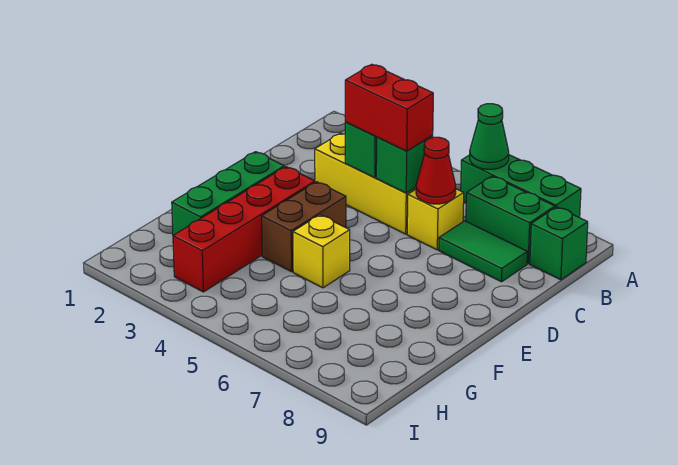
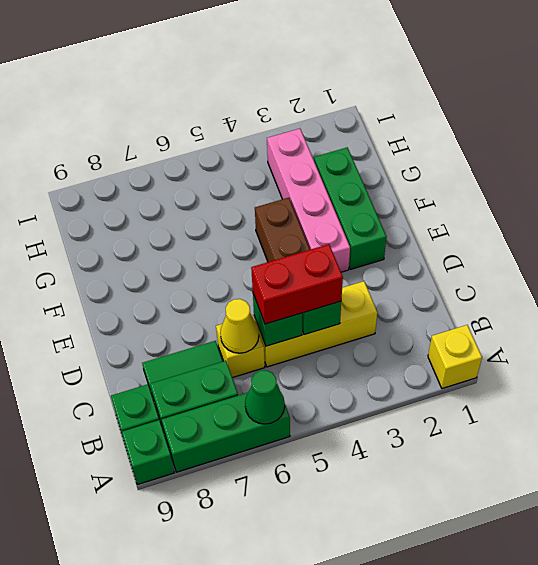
none -> green brick A9 level 1
red cone C6 level 2 -> yellow cone C6 level 2
red brick E3:H3 level 1 -> pink brick E3:H3 level 1
yellow brick F5 level 1 -> yellow brick A1 level 1

